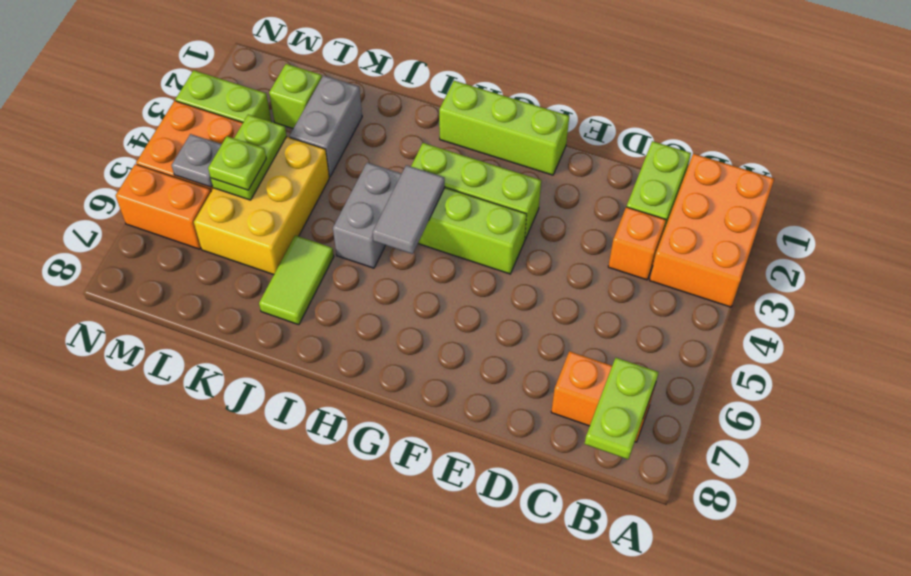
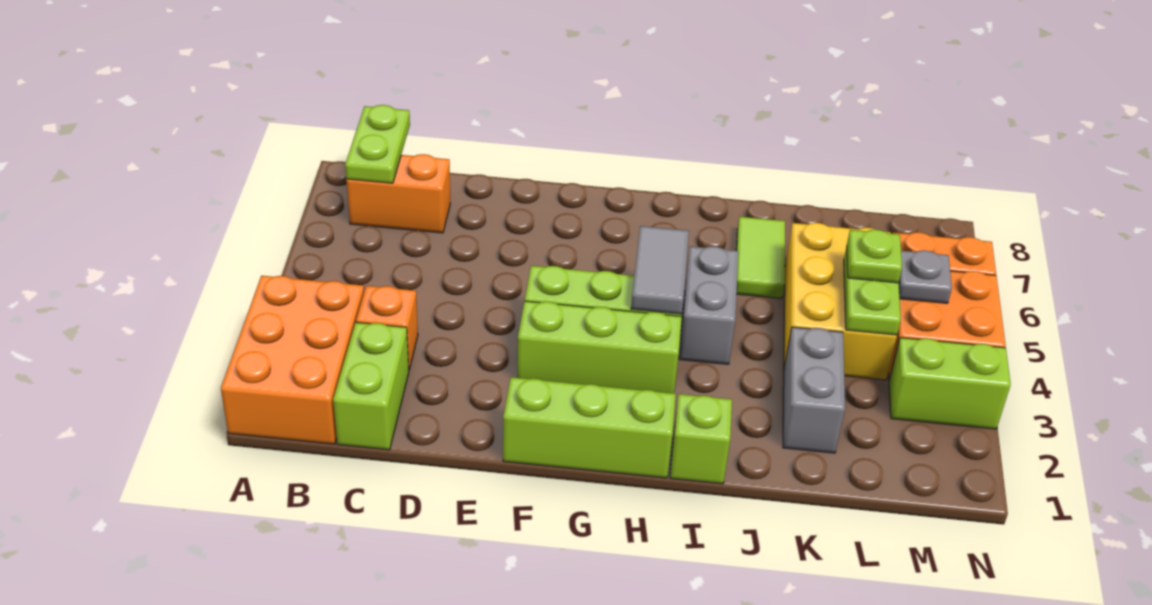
lime brick L2 level 1 -> lime brick I1 level 1

